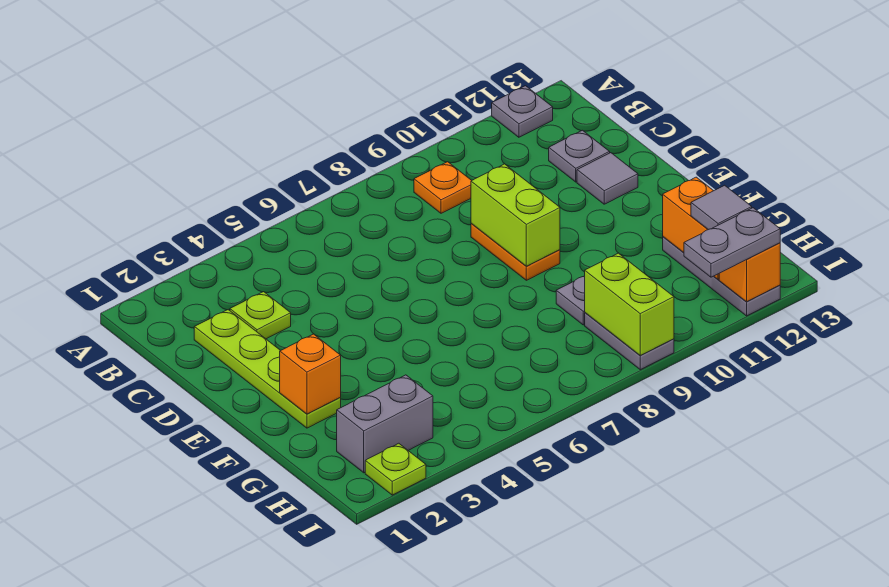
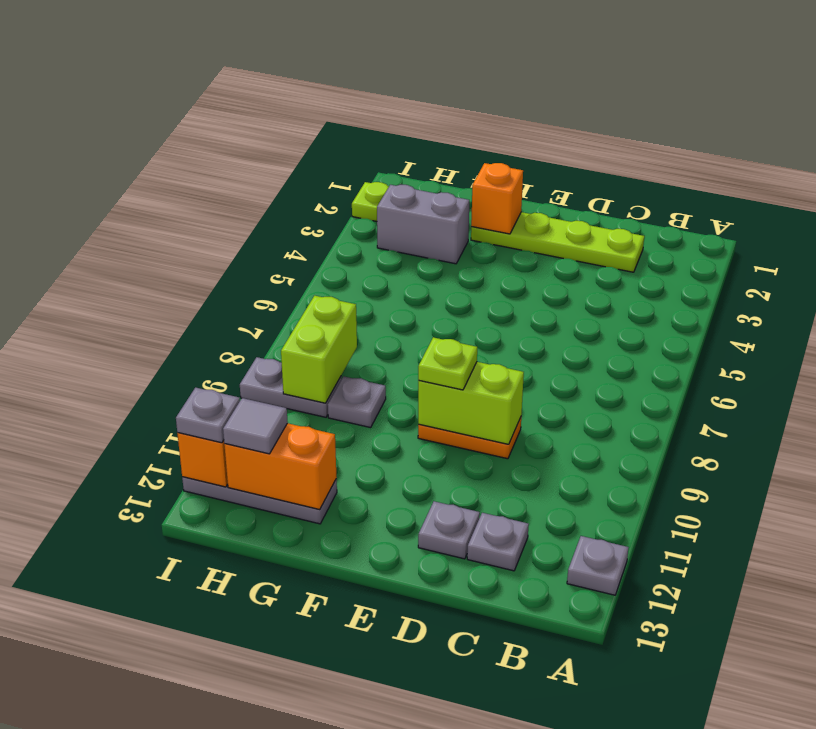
orange plate B9 level 1 -> none
lime plate C3 level 1 -> lime plate E9 level 3
grey tile D12 level 1 -> grey plate D12 level 1
grey brick H2:H3 level 1 -> grey brick G3:H3 level 1
lime brick H9:I9 level 2 -> lime brick H8:H9 level 2
grey plate I11:I12 level 3 -> grey plate I12 level 3

